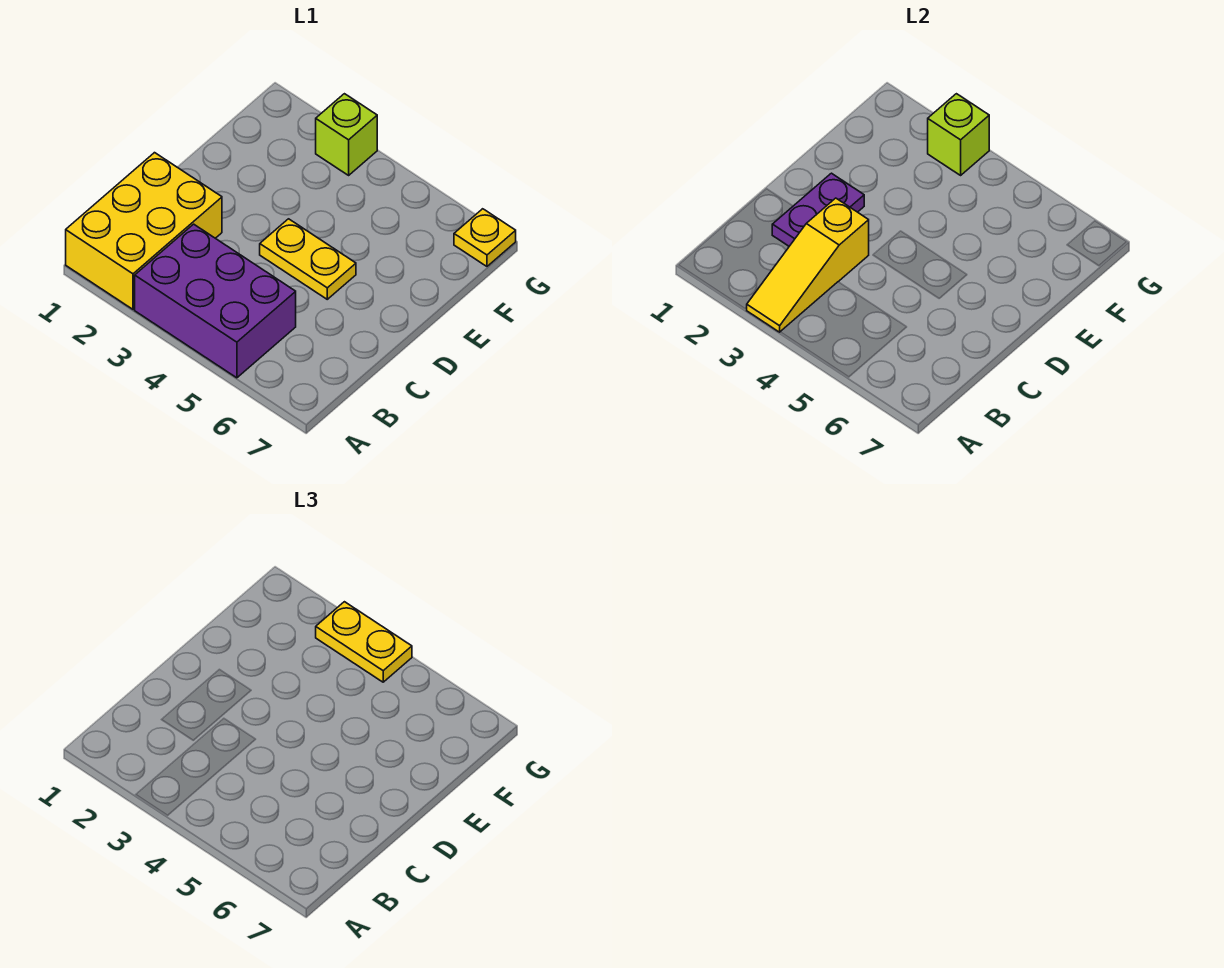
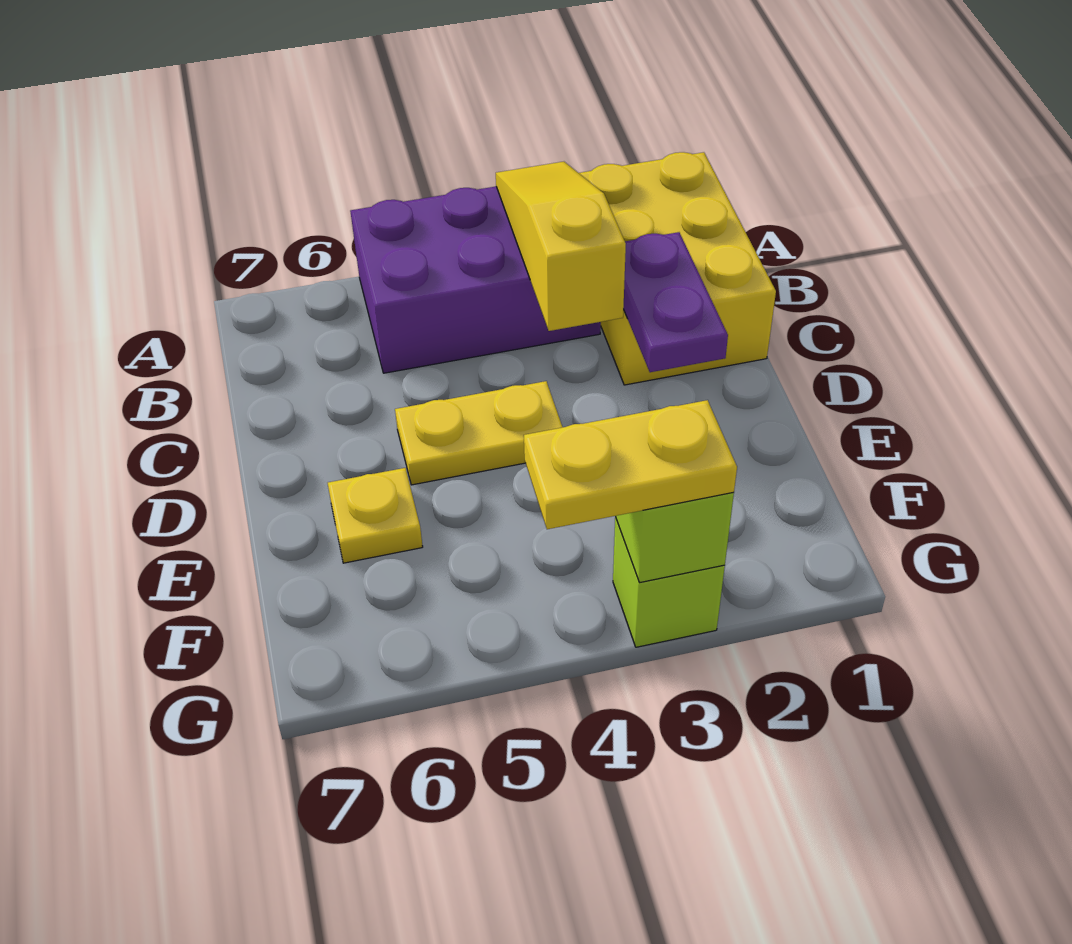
yellow plate G7 level 1 -> yellow plate E6 level 1

